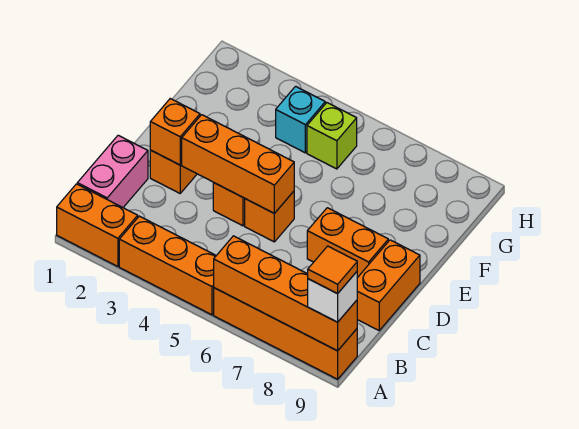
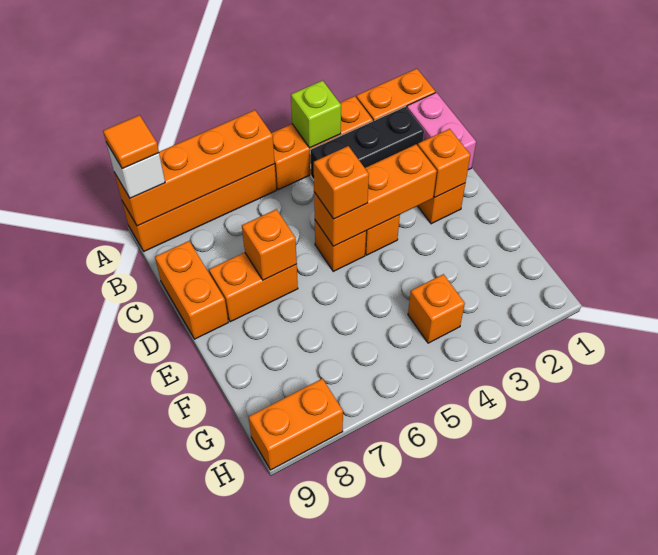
none -> black brick B2:B4 level 1
none -> orange brick D5 level 3
none -> orange brick D7 level 2
cyan brick G4 level 1 -> orange brick G4 level 1
lime brick G5 level 1 -> lime brick A4 level 2
none -> orange brick H8:H9 level 1

